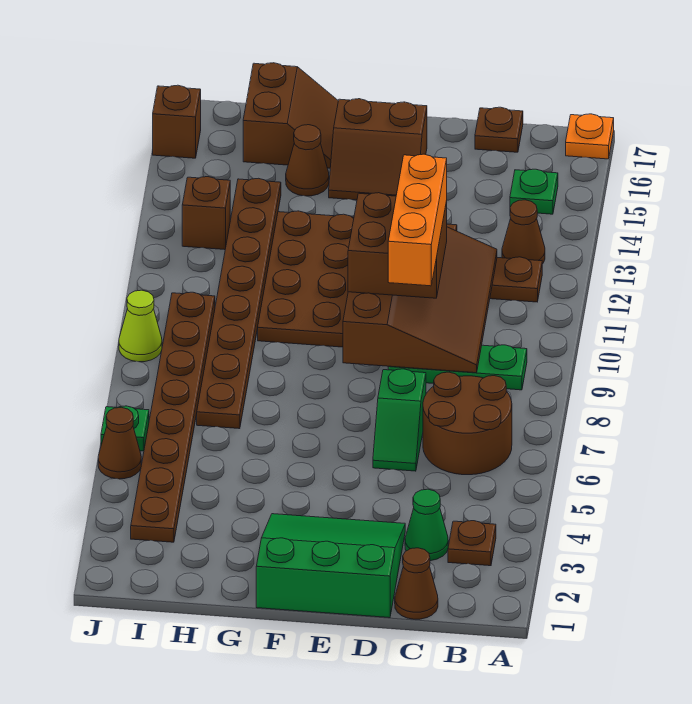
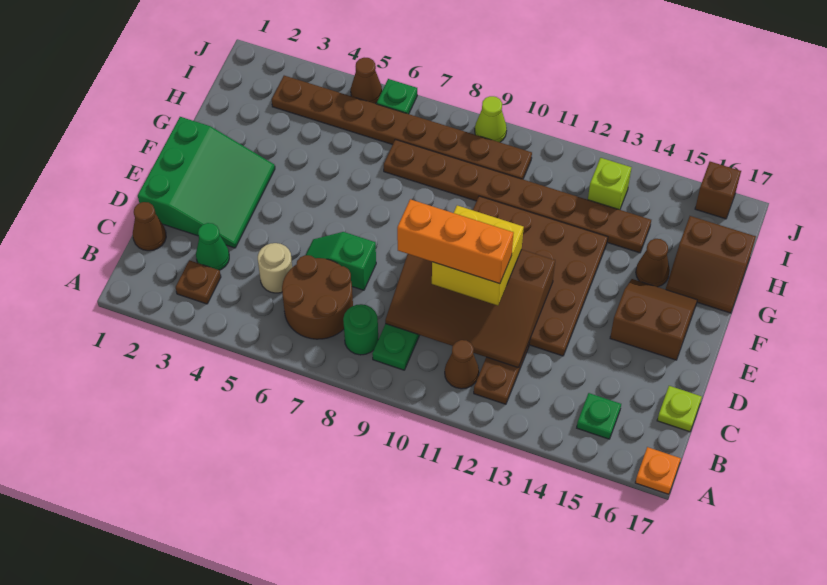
none -> green round brick B8 level 1
brown cone B13 level 1 -> brown cone B11 level 1
none -> tan round brick C5 level 1
brown plate C17 level 1 -> lime plate C17 level 1
brown brick D10:E11 level 3 -> yellow brick D10:E11 level 3
brown slope E15:F16 level 1 top 16 -> brown slope E15:F16 level 1 top E
brown brick I13 level 1 -> lime brick I13 level 1

